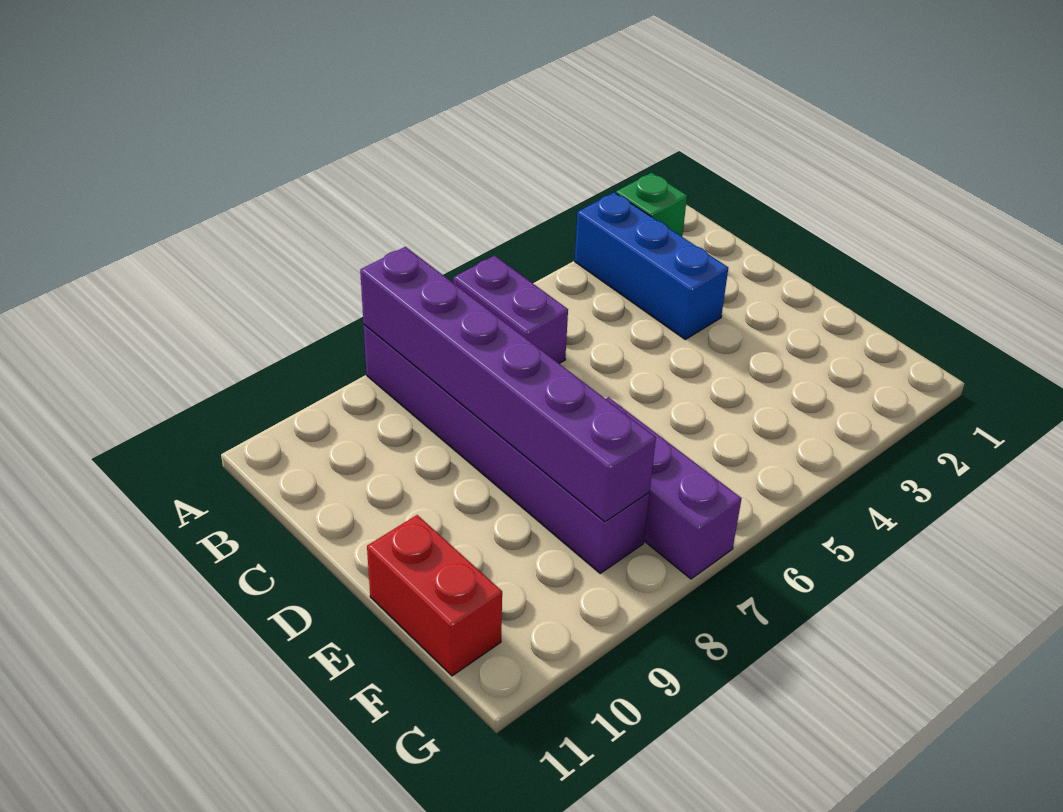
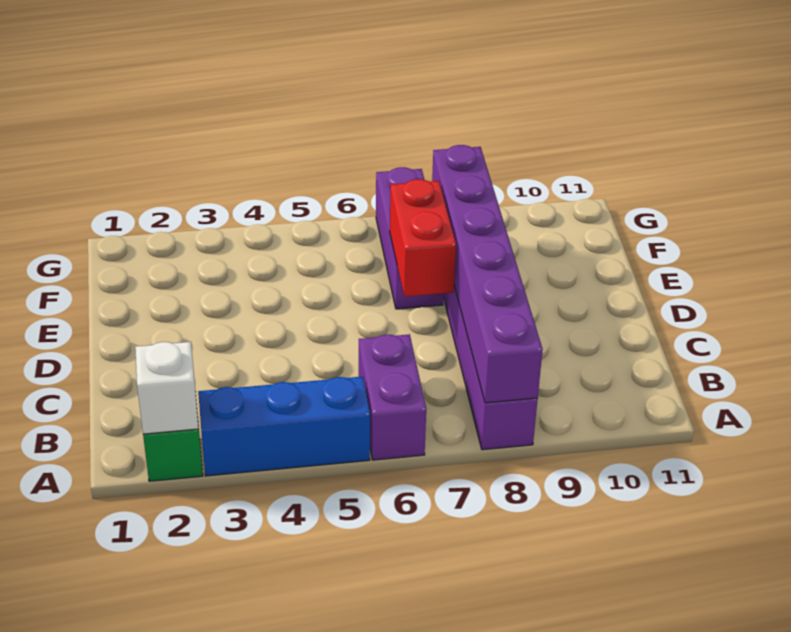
none -> white brick A2 level 2
blue brick A3:C3 level 1 -> blue brick A3:A5 level 1
red brick E11:F11 level 1 -> red brick D7:E7 level 2

